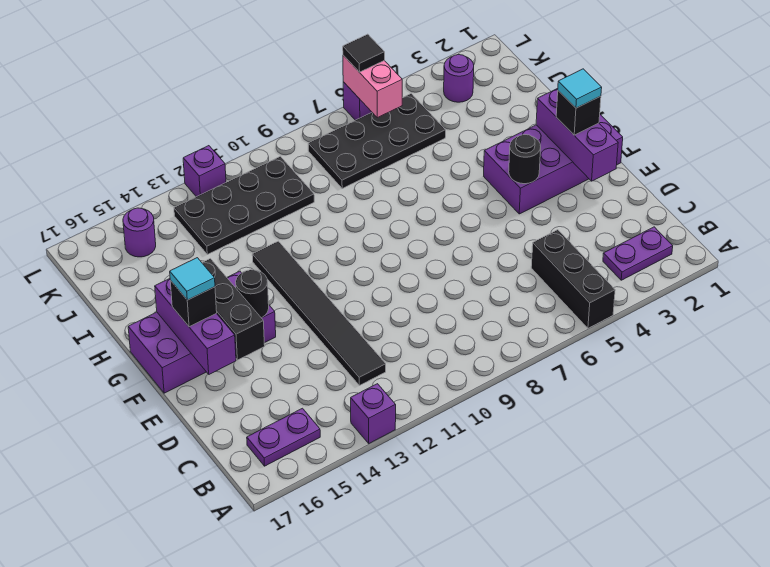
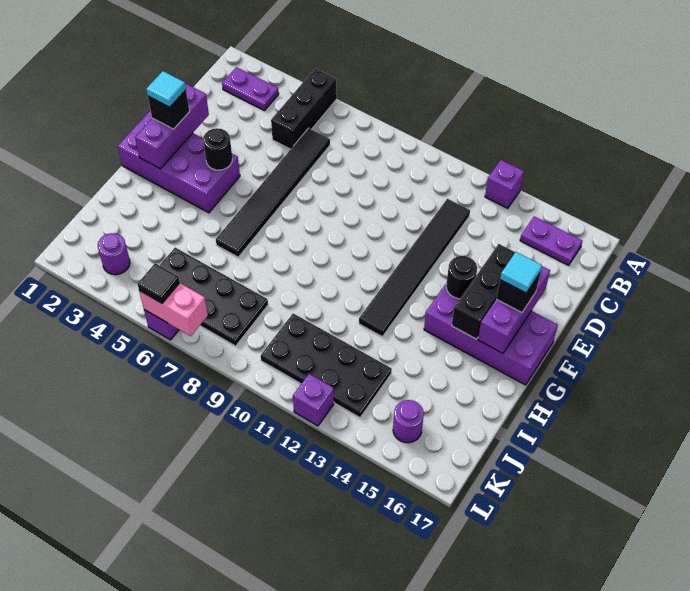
none -> black tile C6:H6 level 1
pink brick K6:L6 level 2 -> pink brick L6:L7 level 2

